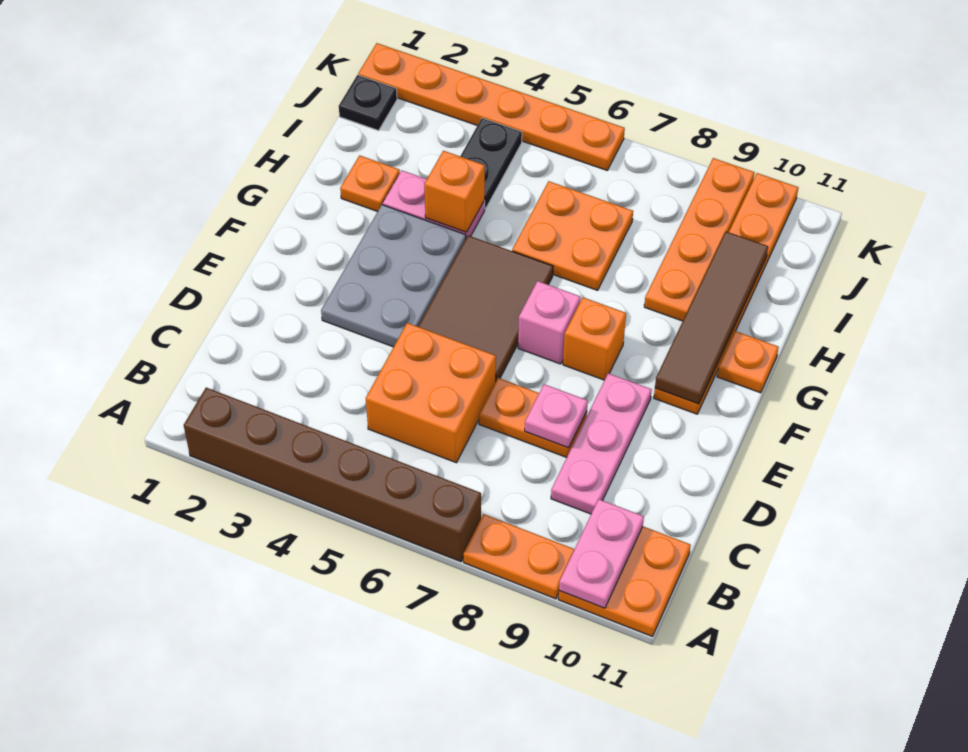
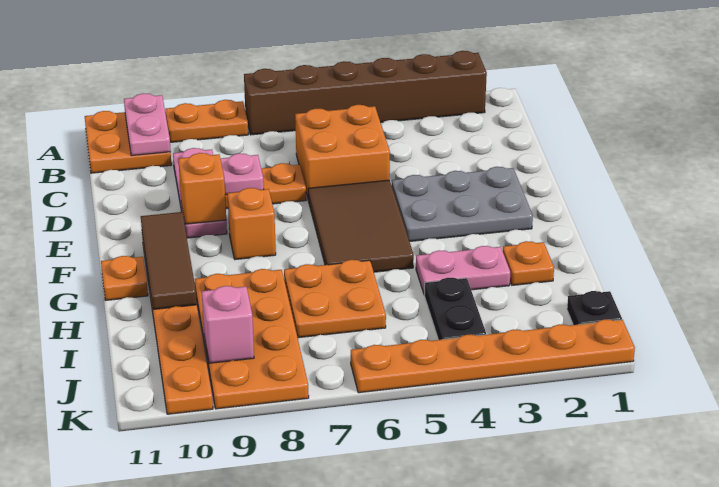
grey plate E3:G4 level 1 -> grey plate E2:F4 level 1
pink brick F7 level 1 -> pink brick J9 level 2
brown tile F10:I10 level 2 -> brown tile F10:H10 level 2
orange brick H4 level 2 -> orange brick E9 level 2
orange plate H9:K9 level 1 -> orange plate H8:K9 level 1

